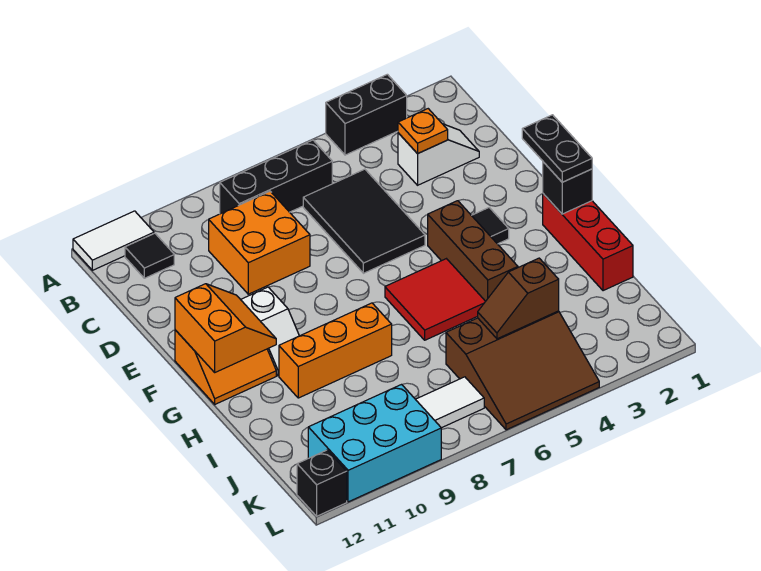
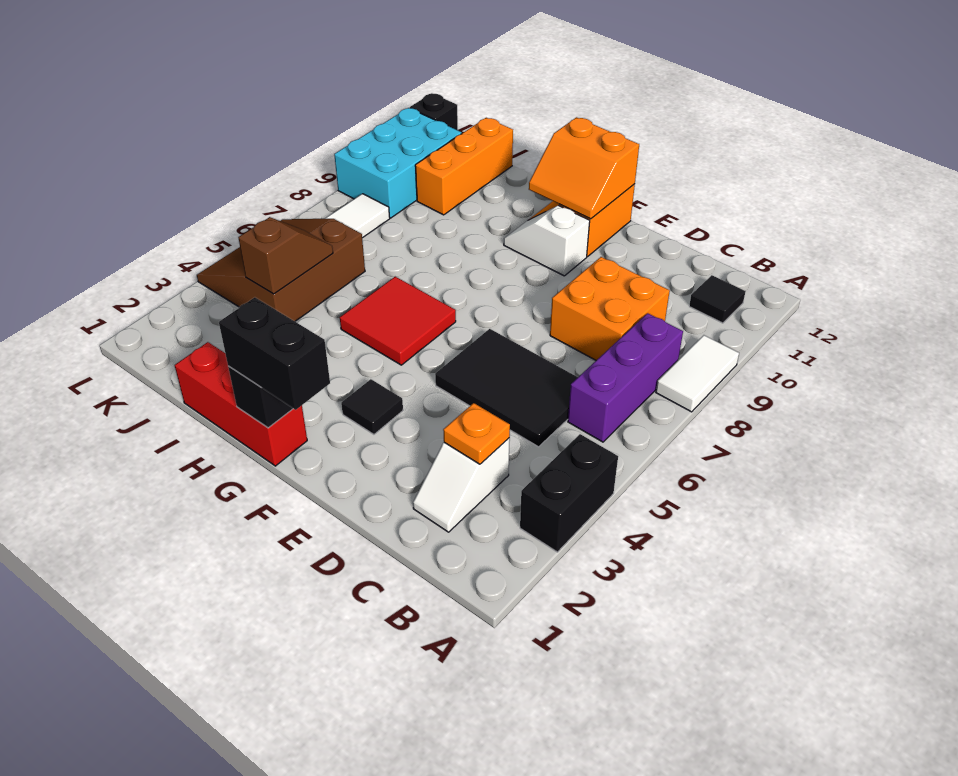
white tile A11:A12 level 1 -> white tile A8:A9 level 1
black brick B6:B8 level 1 -> purple brick B6:B8 level 1
black plate F1:G1 level 3 -> black brick F1:G1 level 3
brown brick F4:H4 level 1 -> none
orange brick H8:H10 level 1 -> orange brick J10:J12 level 1

